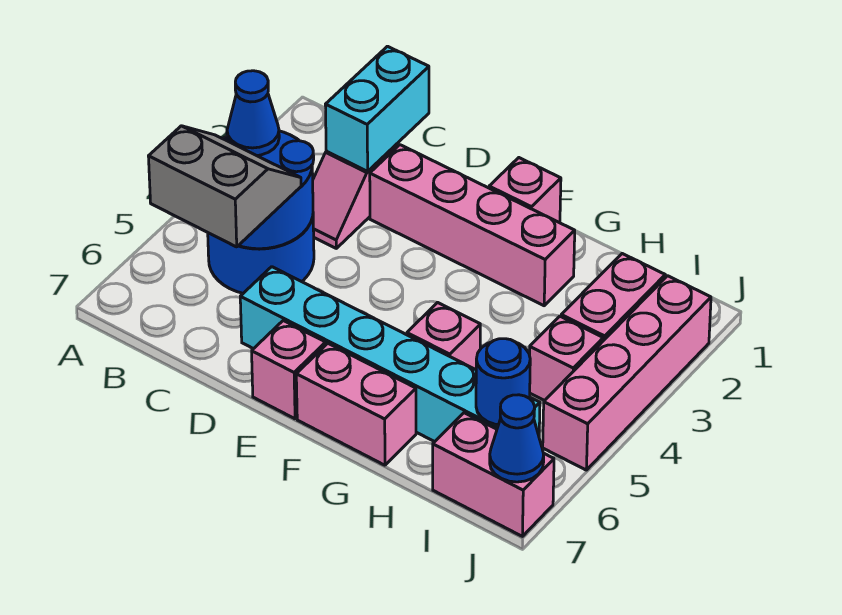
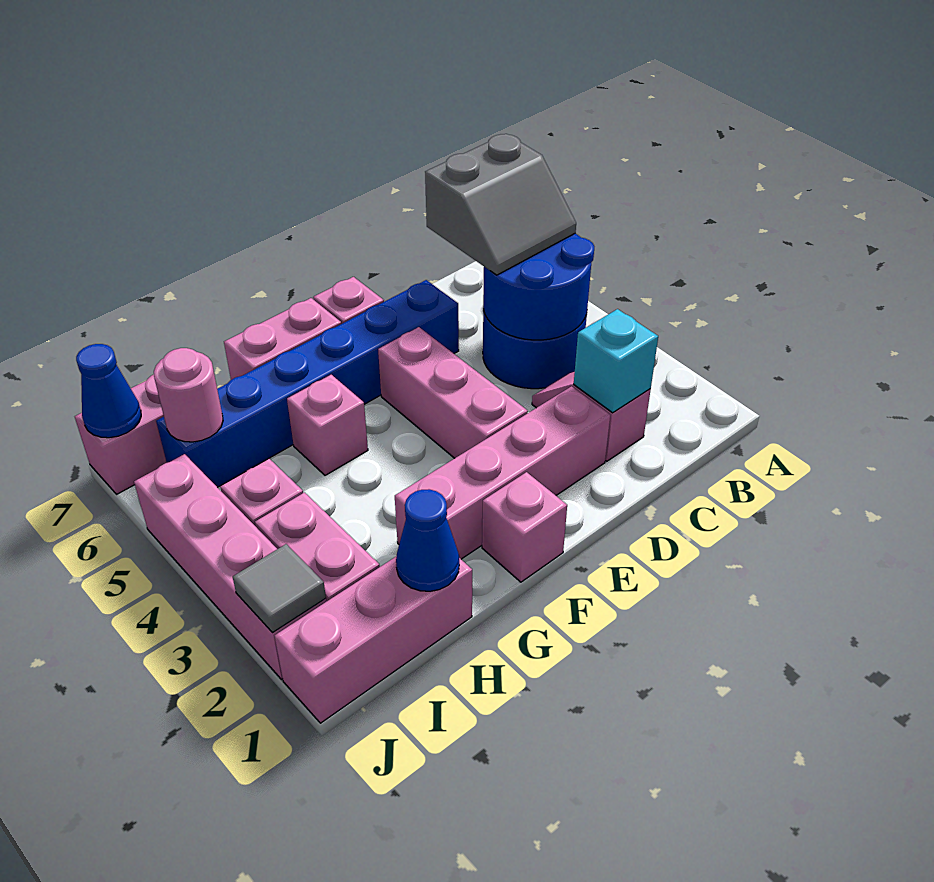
blue cone B4 level 3 -> blue cone H1 level 2
cyan brick C1:C2 level 2 -> cyan brick C2 level 2
cyan brick D6:I6 level 1 -> blue brick D6:I6 level 1
none -> pink brick E3:E5 level 1
none -> pink brick H1:J1 level 1
blue round brick I6 level 2 -> pink round brick I6 level 2
none -> grey tile J2 level 2

